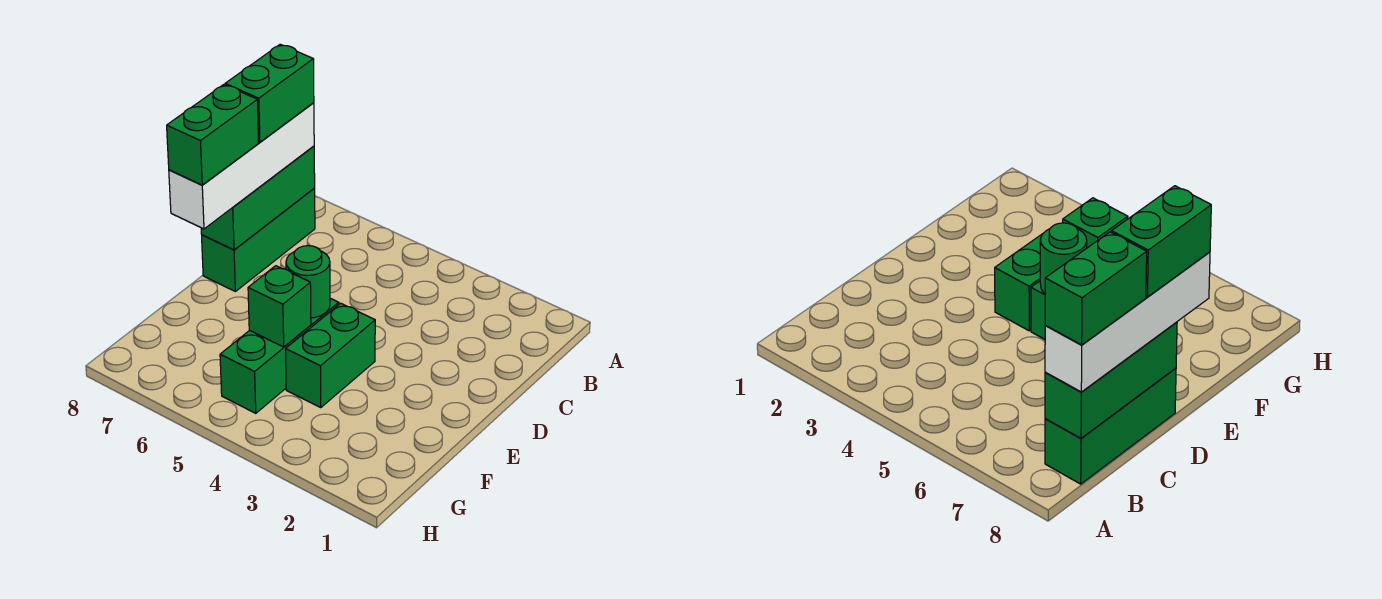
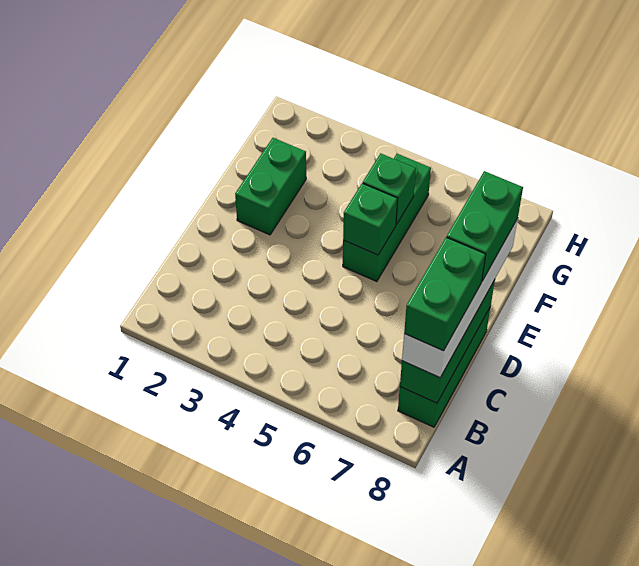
green brick E4:F4 level 1 -> green brick E2:F2 level 1
green round brick E5 level 2 -> green brick E5 level 2

